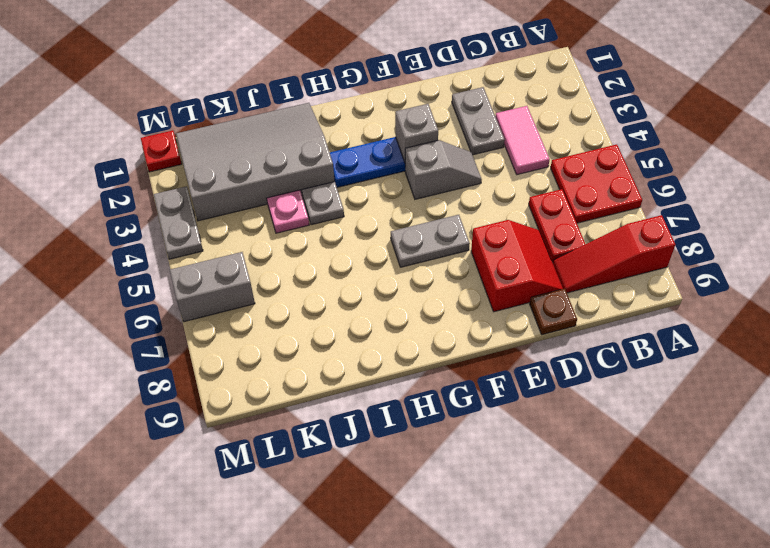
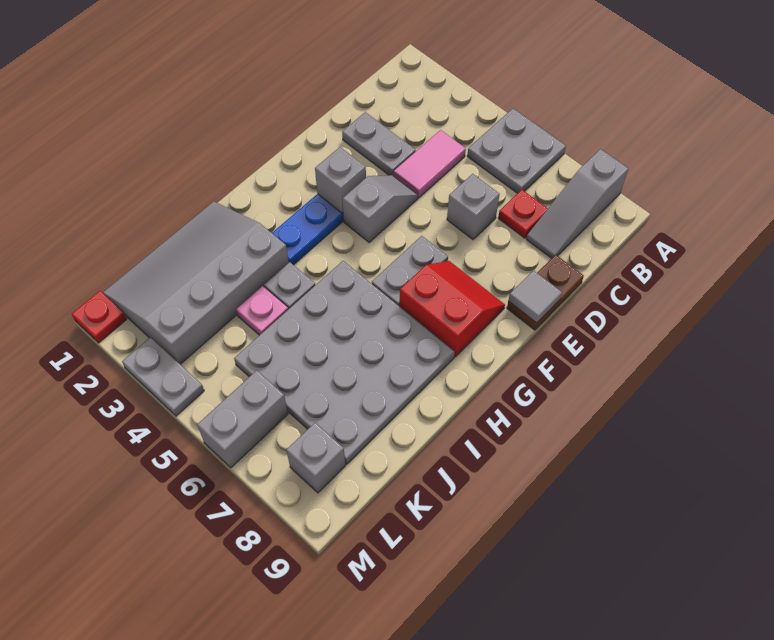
red plate A5:B6 level 1 -> grey plate A5:B6 level 1
red slope A8:C8 level 1 top A -> grey slope A8:C8 level 1 top A
pink tile C3:C4 level 1 -> pink tile C4:D4 level 1
red plate C6:C7 level 1 -> red plate C7 level 1
none -> grey brick D6 level 1
red slope D7:E8 level 1 top E -> red slope F7:G8 level 1 top G
brown plate D9 level 1 -> brown plate D9:E9 level 1
none -> grey tile E9 level 2
none -> grey plate H5:K8 level 1
none -> grey brick L8 level 1

